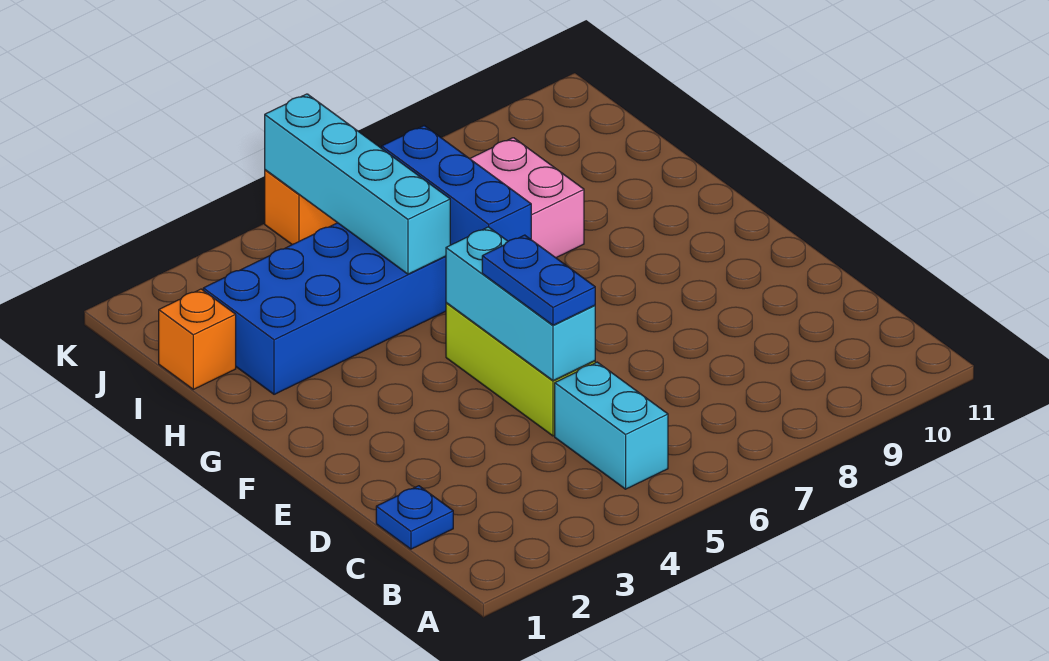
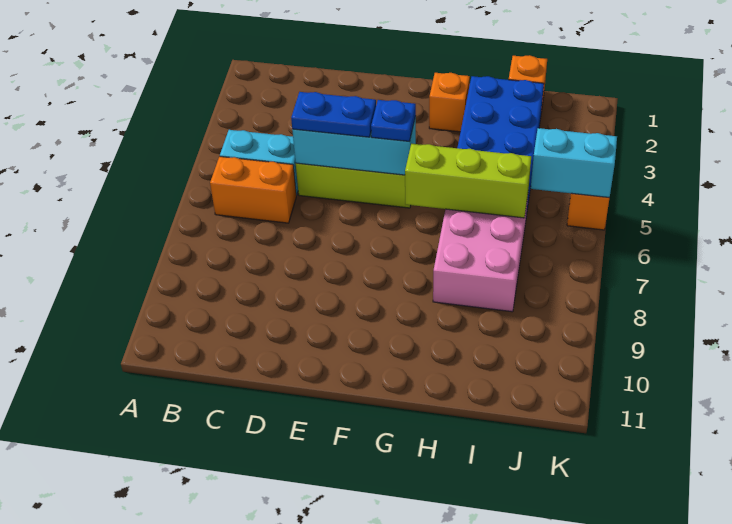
none -> orange brick B6:C6 level 1
blue plate C1 level 1 -> blue plate F5 level 3
none -> orange brick G2 level 1
blue brick G6:I6 level 2 -> lime brick G6:I6 level 2
cyan brick H5:K5 level 2 -> cyan brick J5:K5 level 2

